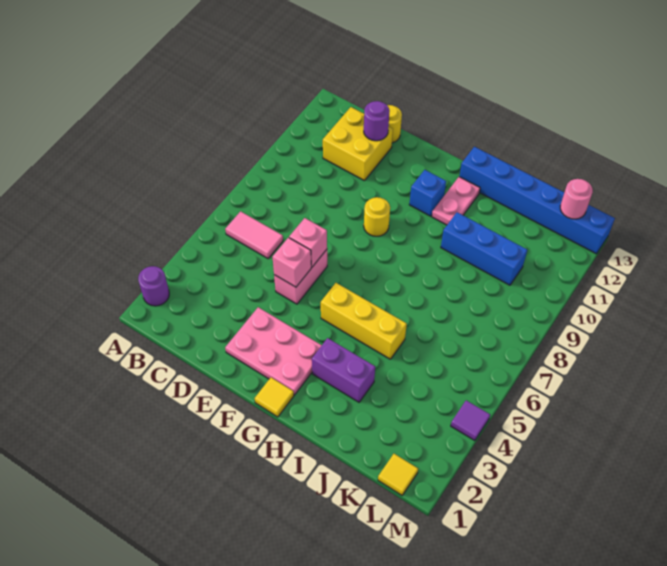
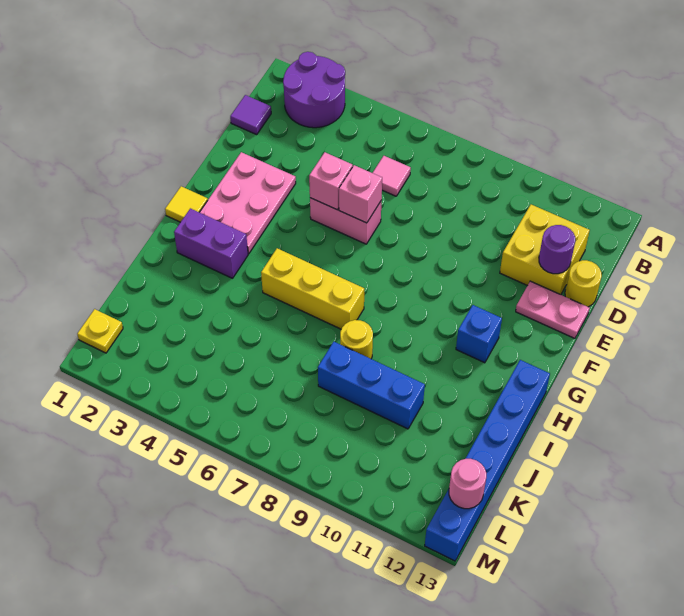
purple round brick A2 level 1 -> purple round brick A2:B3 level 1
pink tile B6:C6 level 1 -> pink tile C6 level 1
yellow round brick F9 level 1 -> yellow round brick I8 level 1
yellow brick G5:I5 level 1 -> yellow brick H5:H7 level 1
purple brick H3:I3 level 1 -> purple brick H2:H3 level 1
pink plate H11:H12 level 1 -> pink plate E12:E13 level 1
blue brick I10:K10 level 1 -> blue brick J8:J10 level 1
yellow tile L1 level 1 -> yellow plate L1 level 1
purple tile M4 level 1 -> purple tile C1 level 1

